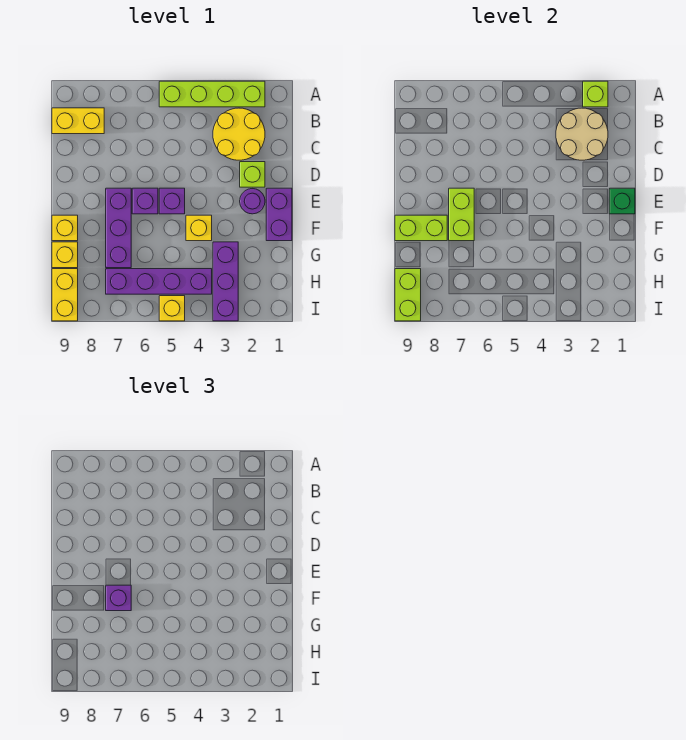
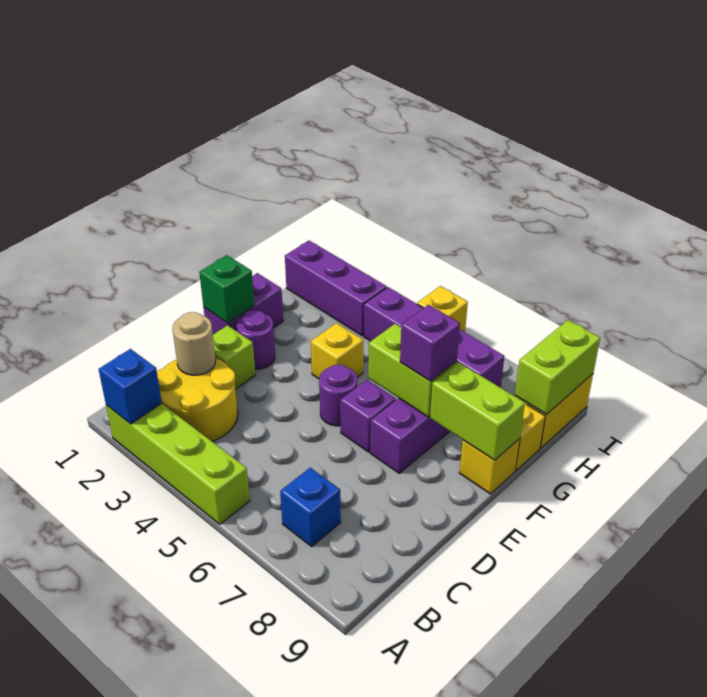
lime brick A2 level 2 -> blue brick A2 level 2
tan round brick B2:C3 level 2 -> tan round brick C2 level 2
none -> blue brick B7 level 1
yellow brick B8:B9 level 1 -> none
purple brick E5 level 1 -> purple round brick E5 level 1
lime brick E7:F7 level 2 -> lime brick F6:F7 level 2
purple brick G3:I3 level 1 -> purple brick H1:H3 level 1

